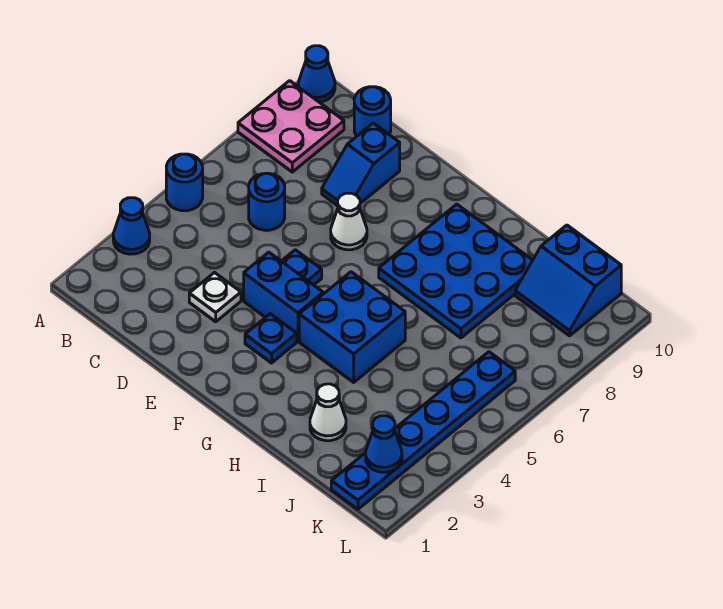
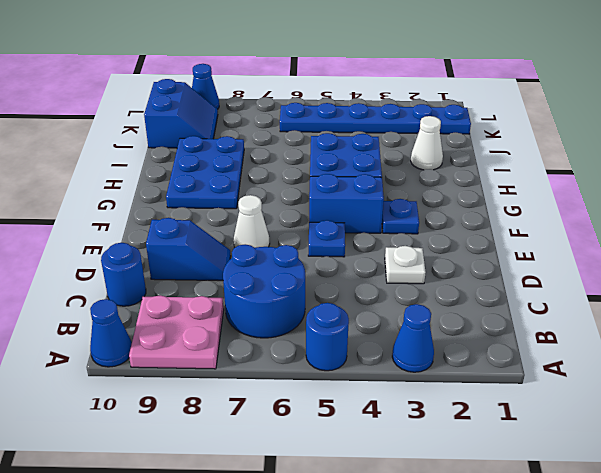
blue round brick C6 level 1 -> blue round brick B6:C7 level 1
blue brick E4:F4 level 1 -> blue brick F4:F5 level 1
blue plate G7:I9 level 1 -> blue plate G8:I9 level 1
blue cone K2 level 2 -> blue cone L9 level 1

